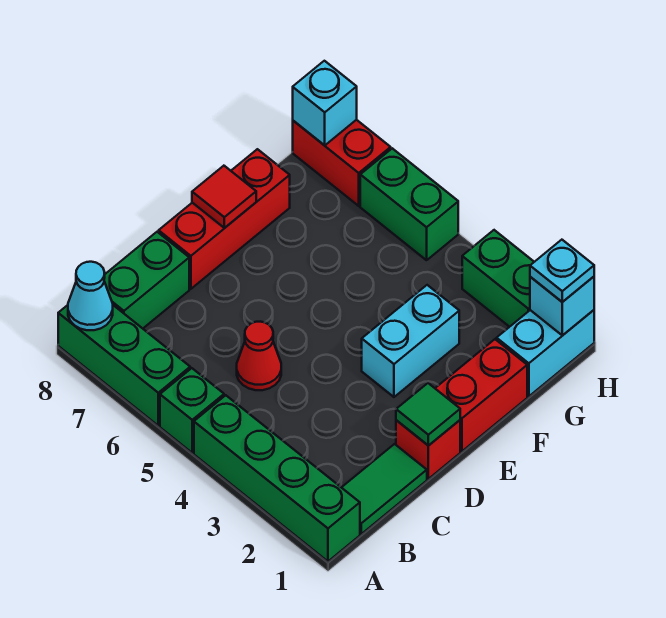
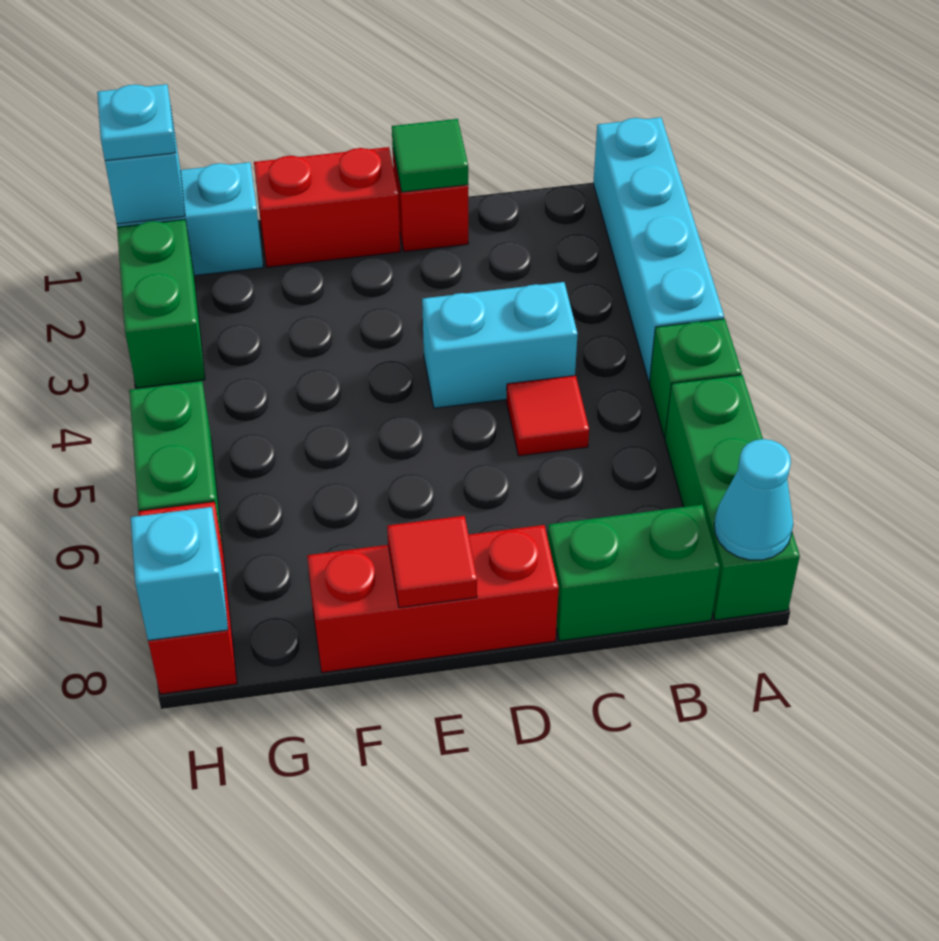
green brick A1:A4 level 1 -> cyan brick A1:A4 level 1
green tile B1:C1 level 1 -> none
red cone C5 level 1 -> red tile C5 level 1
cyan brick E3:F3 level 1 -> cyan brick C4:D4 level 1

